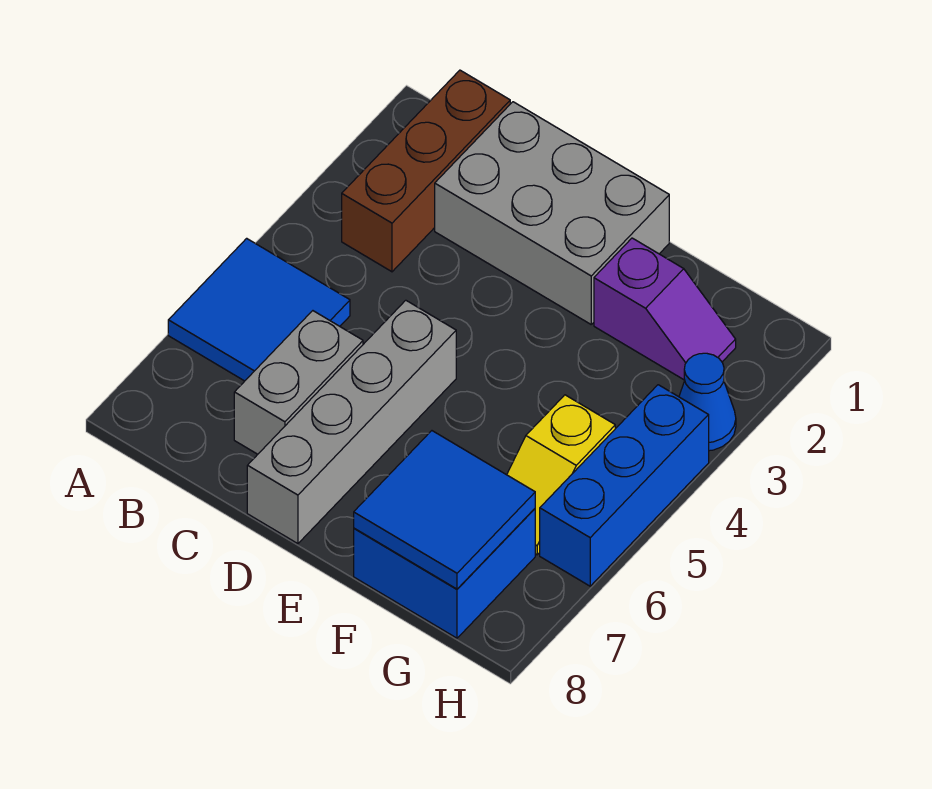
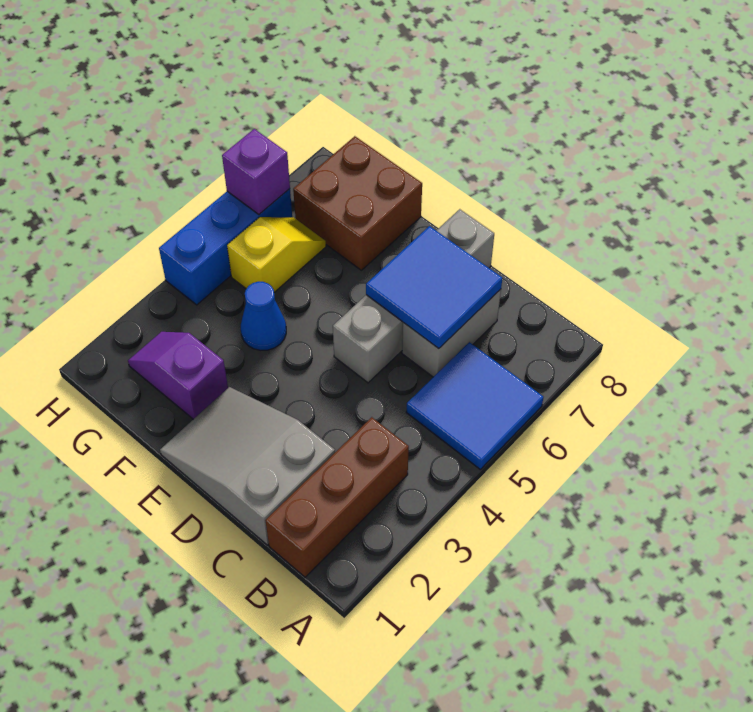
grey brick C1:E2 level 1 -> grey slope C1:E2 level 1 top C
blue brick F7:G8 level 1 -> brown brick F7:G8 level 1
blue tile F7:G8 level 2 -> blue tile C6:D7 level 2
blue cone H3 level 1 -> blue cone F4 level 1
none -> purple brick H6 level 2

